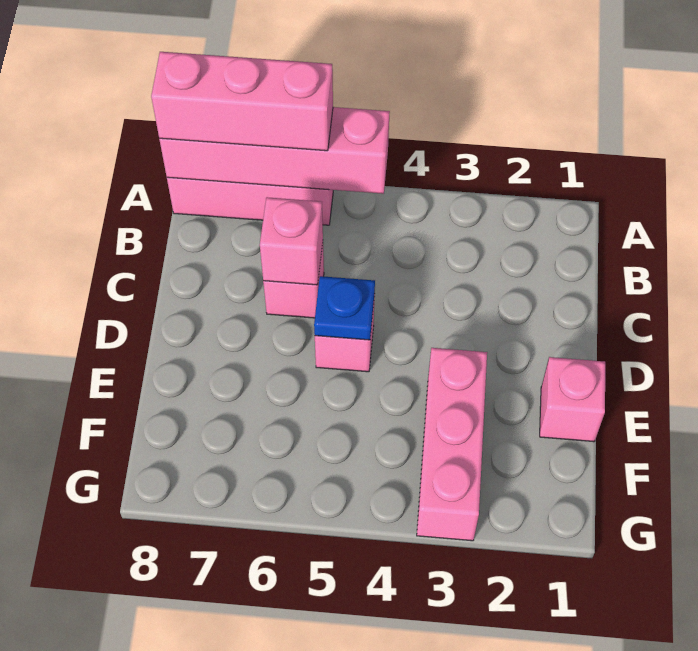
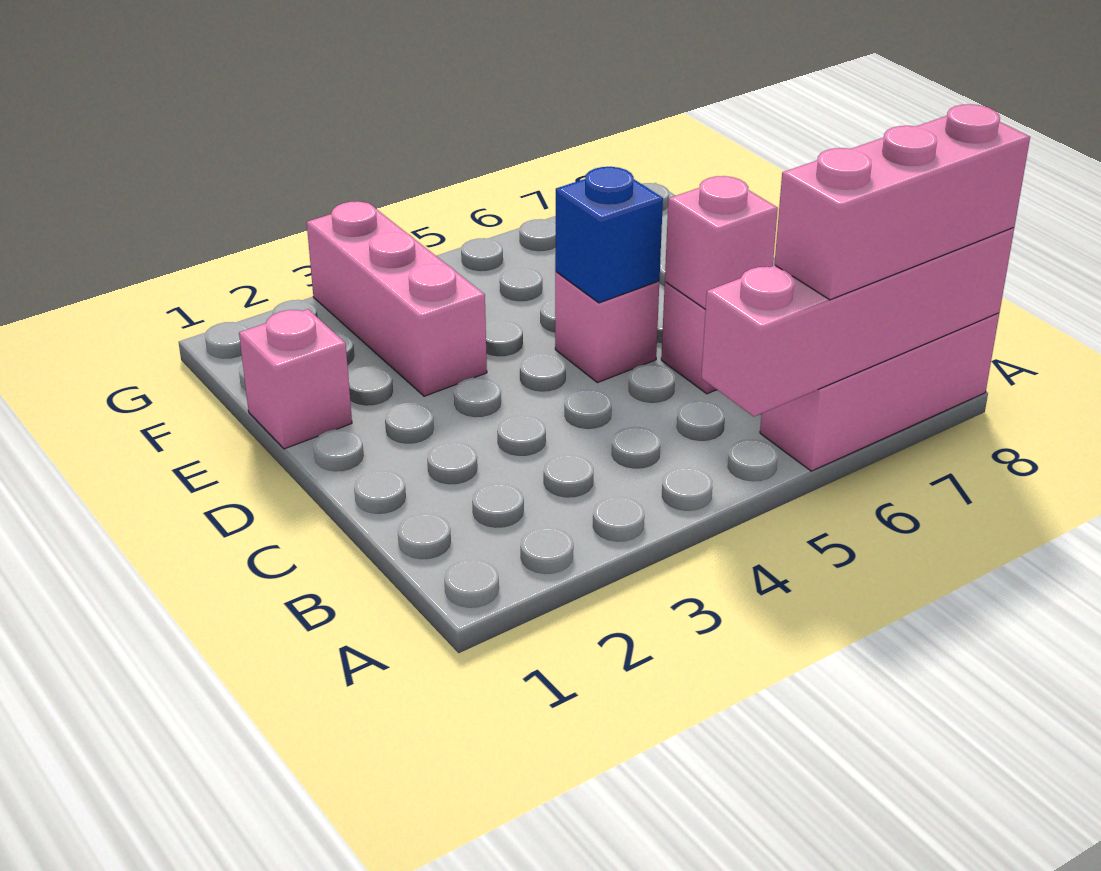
blue plate D5 level 2 -> blue brick D5 level 2

